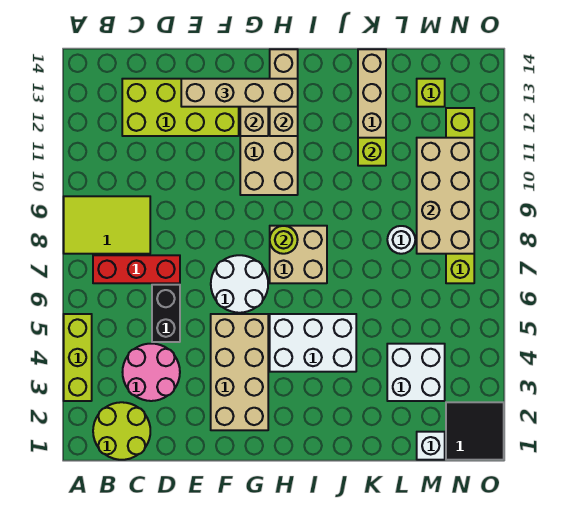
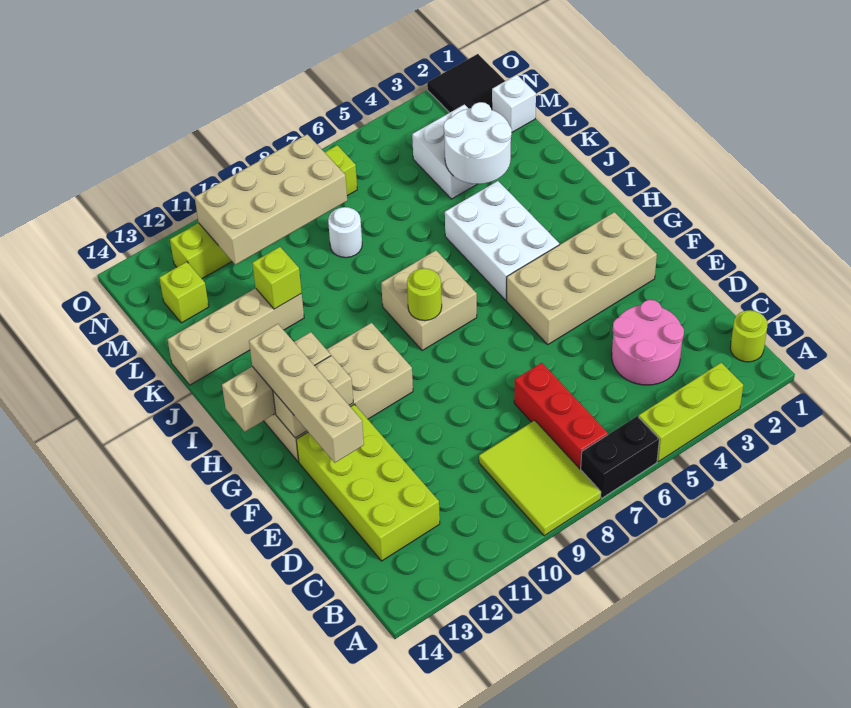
lime round brick B1:C2 level 1 -> lime round brick B1 level 1
black brick D5:D6 level 1 -> black brick A6:A7 level 1
white round brick F6:G7 level 1 -> white round brick K3:L4 level 2

